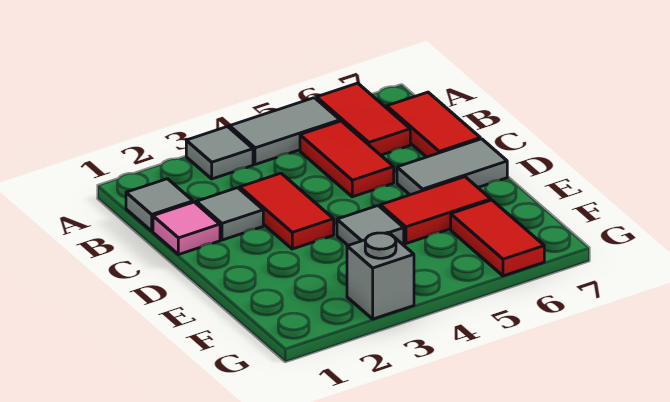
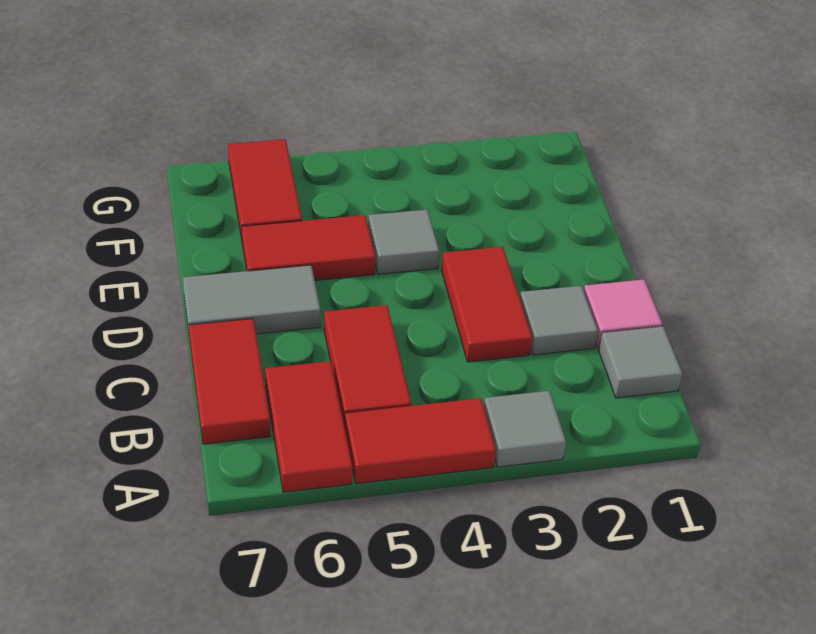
grey tile A4:A5 level 1 -> red tile A4:A5 level 1
grey brick G3 level 1 -> none

